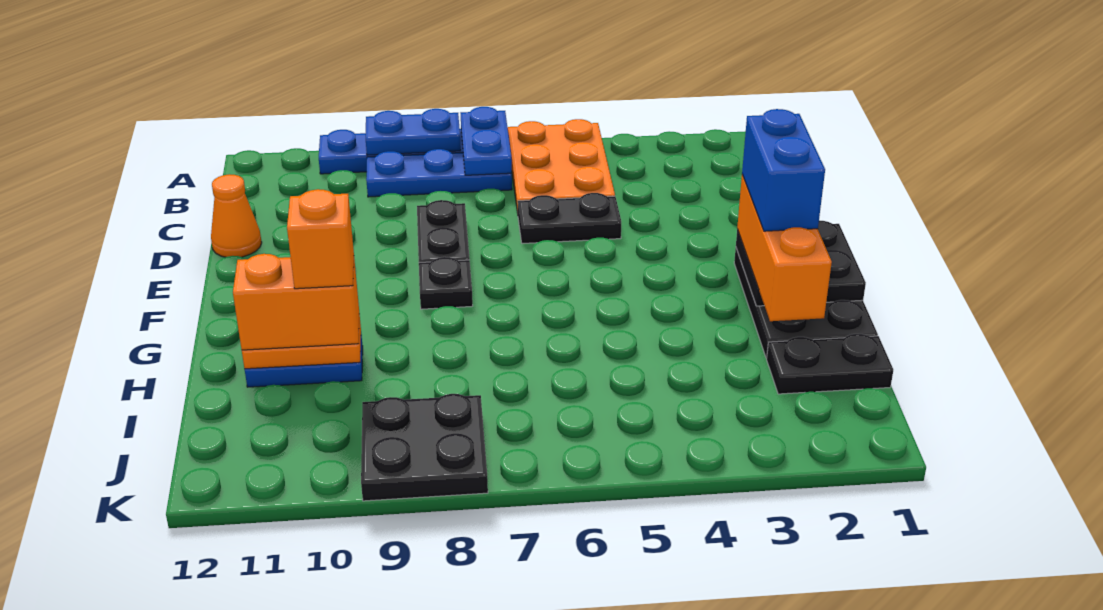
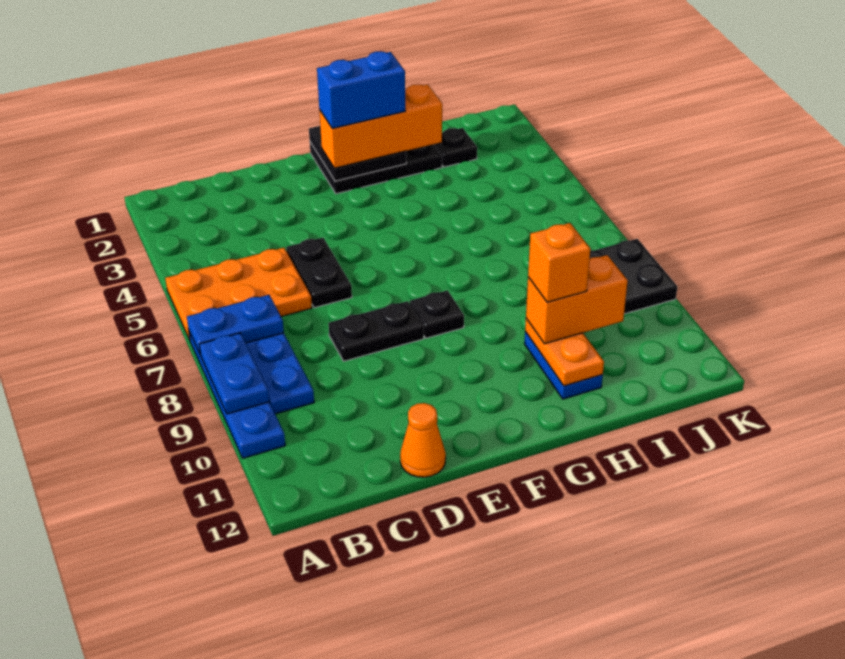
orange brick H10:H11 level 3 -> orange brick H10:I10 level 3
black plate I1:I2 level 1 -> black plate I2 level 1

